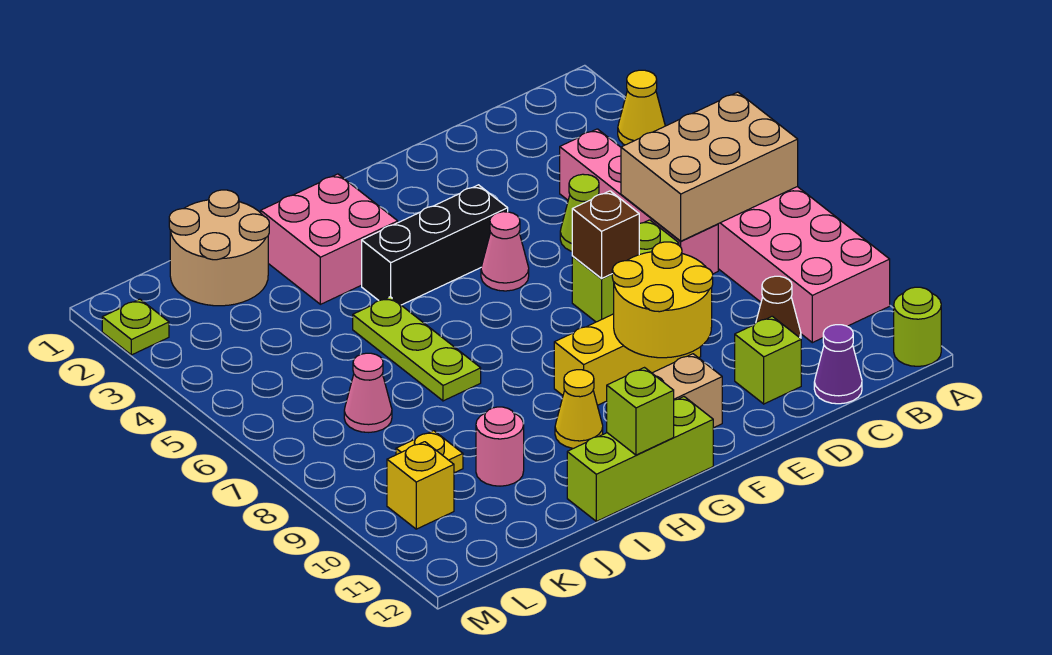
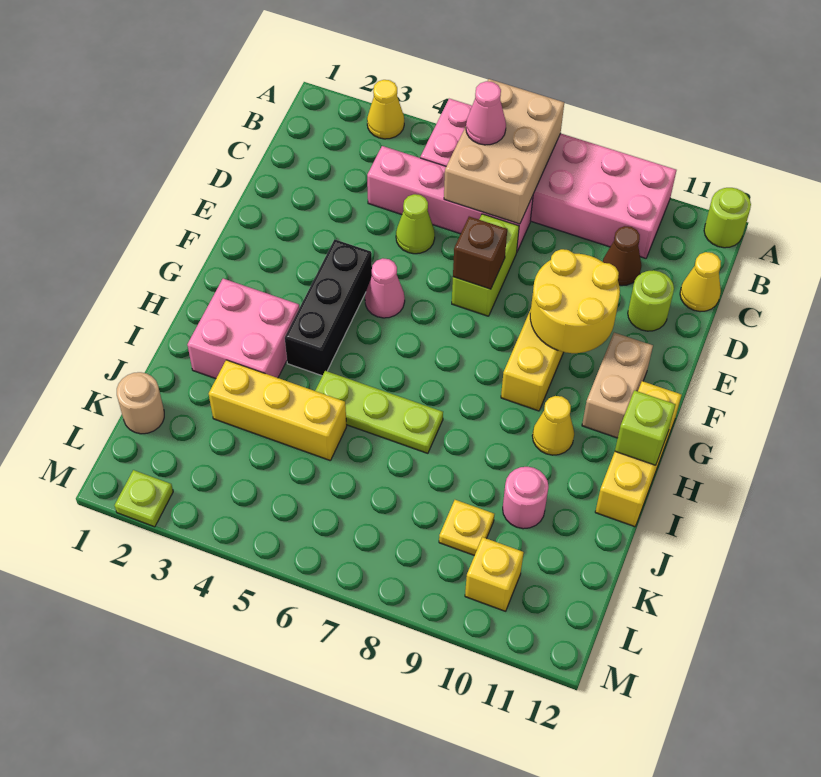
purple cone C12 level 1 -> yellow cone C12 level 1
lime brick D11 level 1 -> lime round brick D11 level 1
lime brick G12:I12 level 1 -> yellow brick G12:I12 level 1
tan round brick J1:K2 level 1 -> tan round brick K1 level 1
none -> yellow brick J3:J5 level 1
pink cone K7 level 1 -> pink cone B6 level 3

